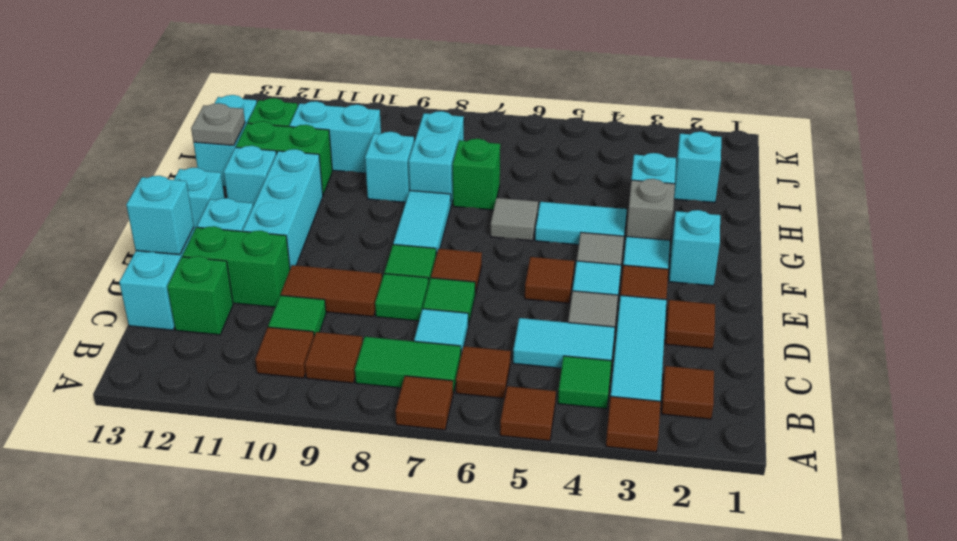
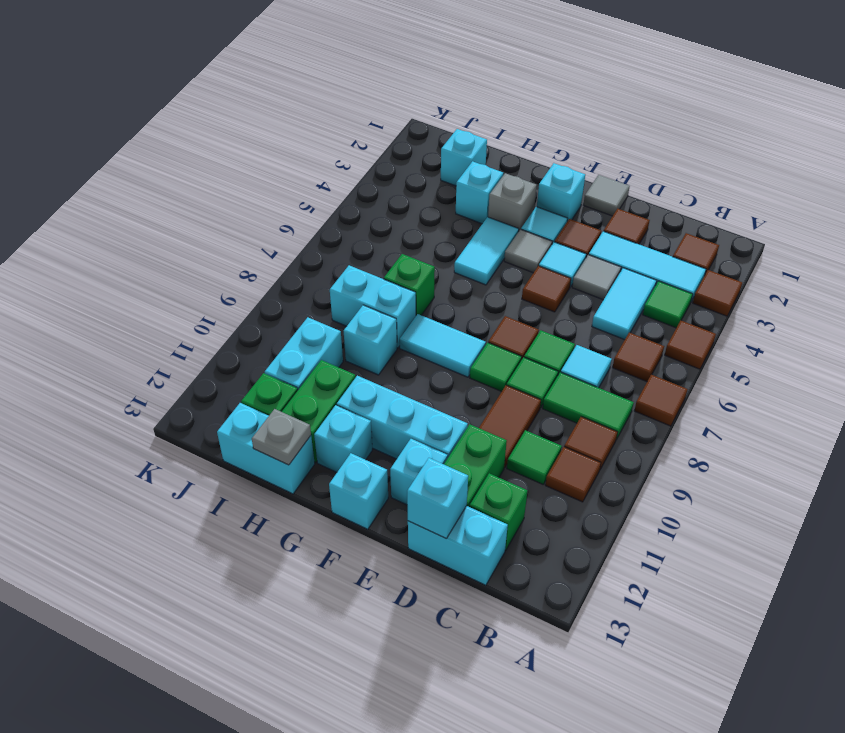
green tile B7:B8 level 1 -> green tile B8:C8 level 1
grey tile G6 level 1 -> grey tile E1 level 1

